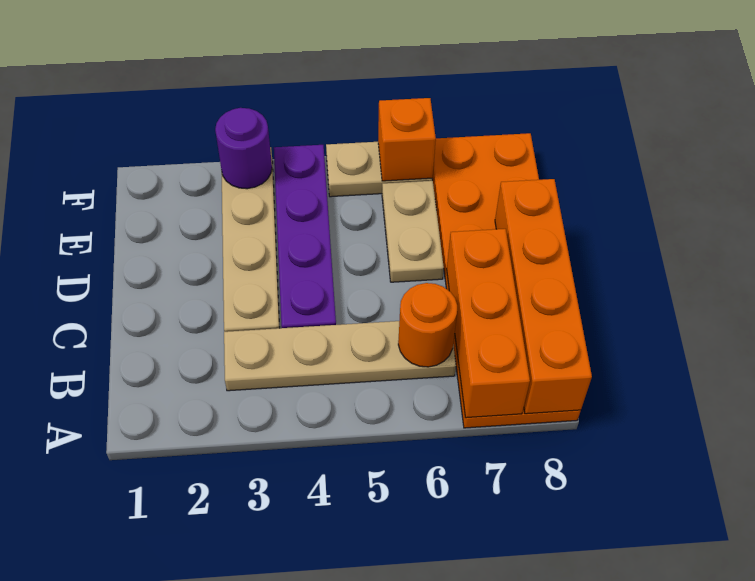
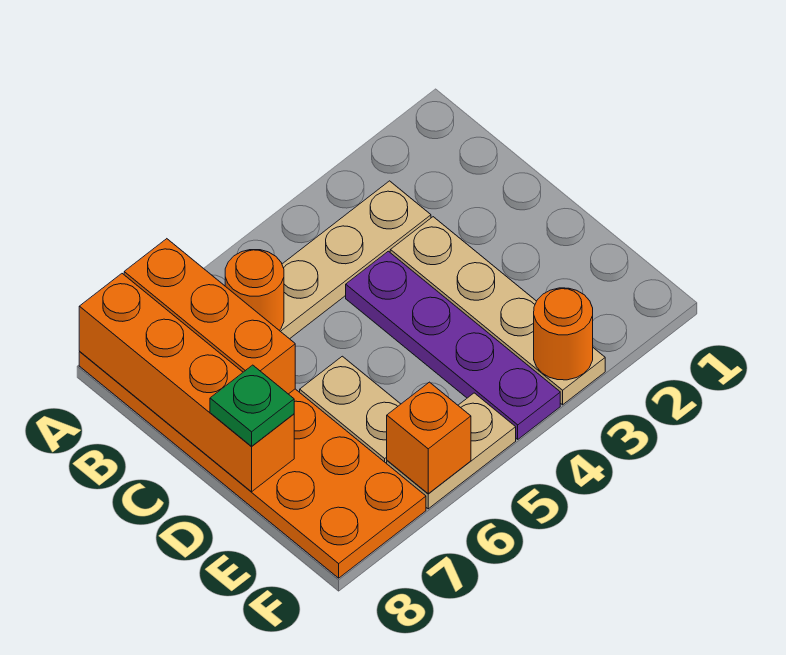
none -> green plate D8 level 3
purple round brick F3 level 2 -> orange round brick F3 level 2

